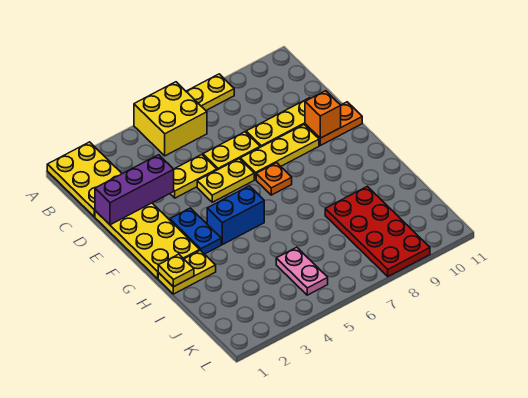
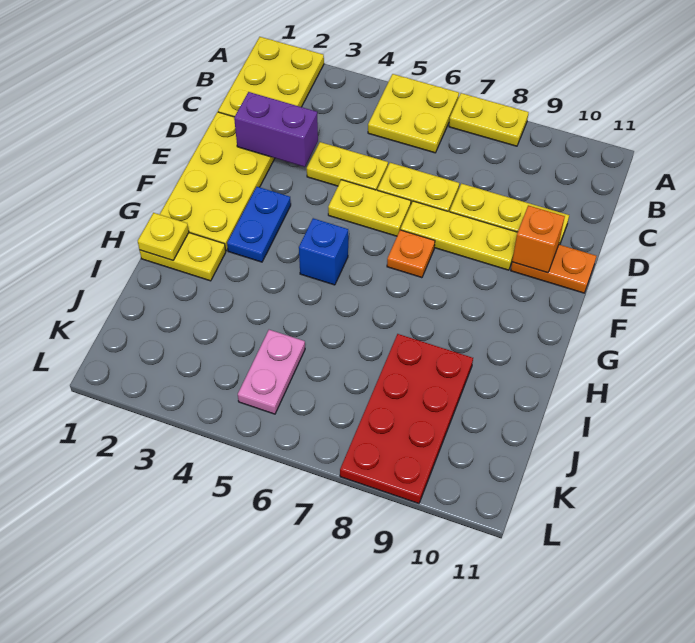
yellow brick A5:B6 level 1 -> yellow plate A5:B6 level 1
purple brick D1:D3 level 2 -> purple brick D2:D3 level 2
blue brick G4:G5 level 1 -> blue brick G5 level 1

